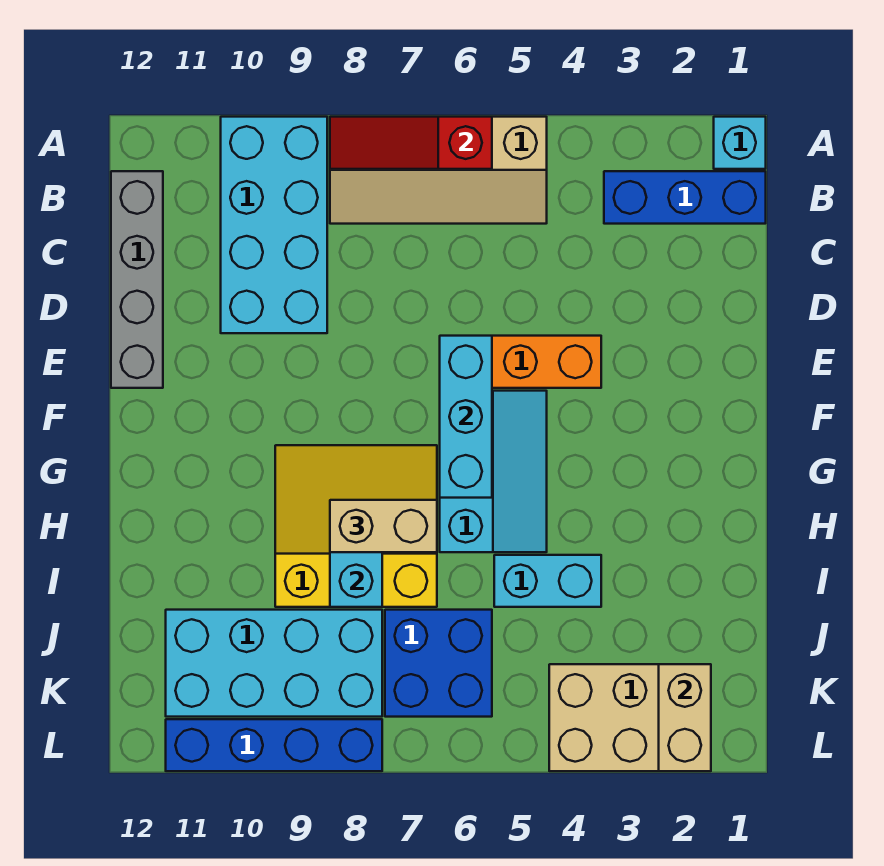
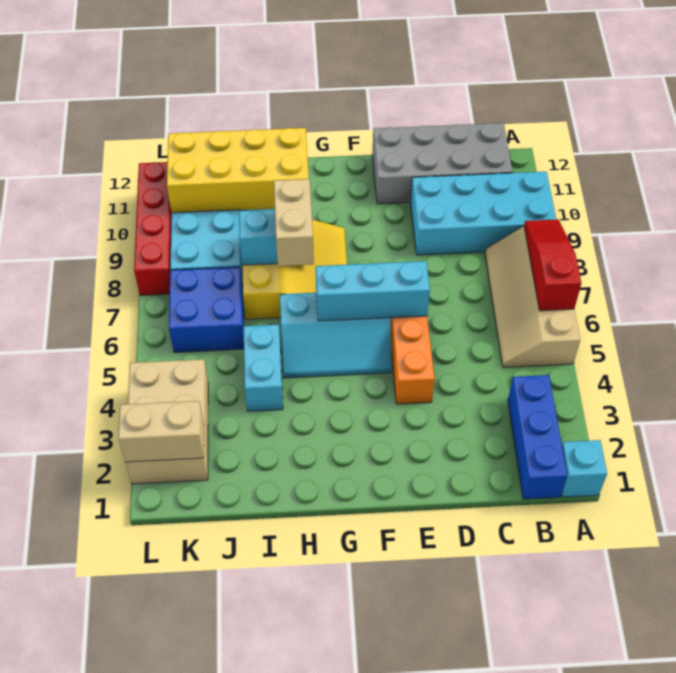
grey brick B12:E12 level 1 -> grey brick B11:E12 level 1
none -> yellow brick H10:K11 level 2
blue brick L8:L11 level 1 -> red brick L8:L11 level 1

